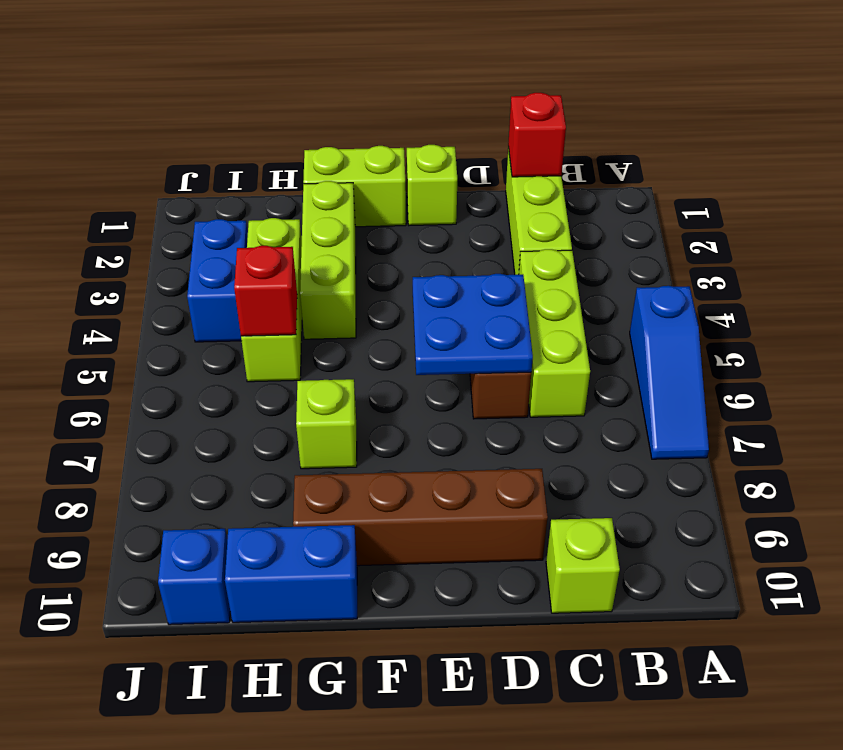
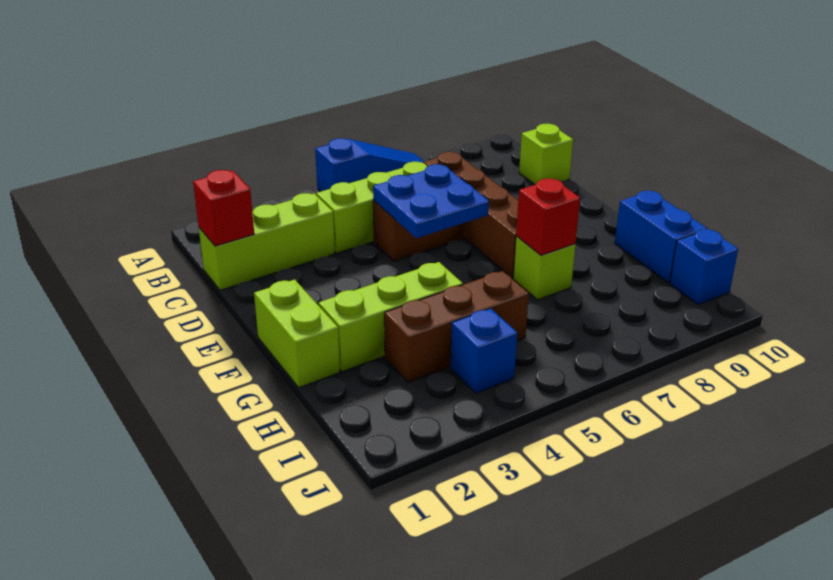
brown brick D9:G9 level 1 -> brown brick C7:F7 level 1
lime brick E1 level 1 -> none
lime brick H3:H5 level 1 -> brown brick H3:H5 level 1
red brick H5 level 2 -> red brick G7 level 2
blue brick I3:I4 level 1 -> blue brick I4 level 1

